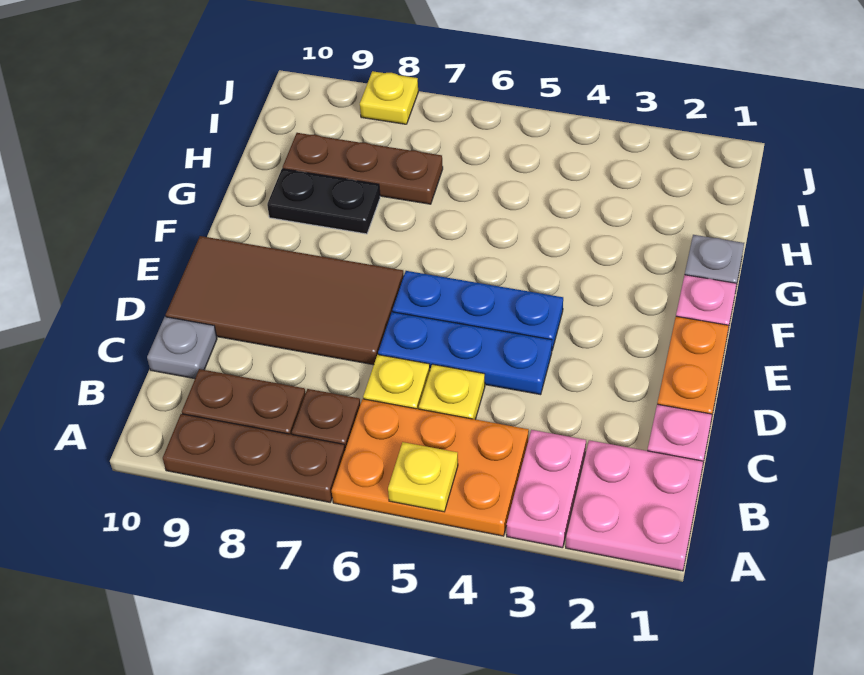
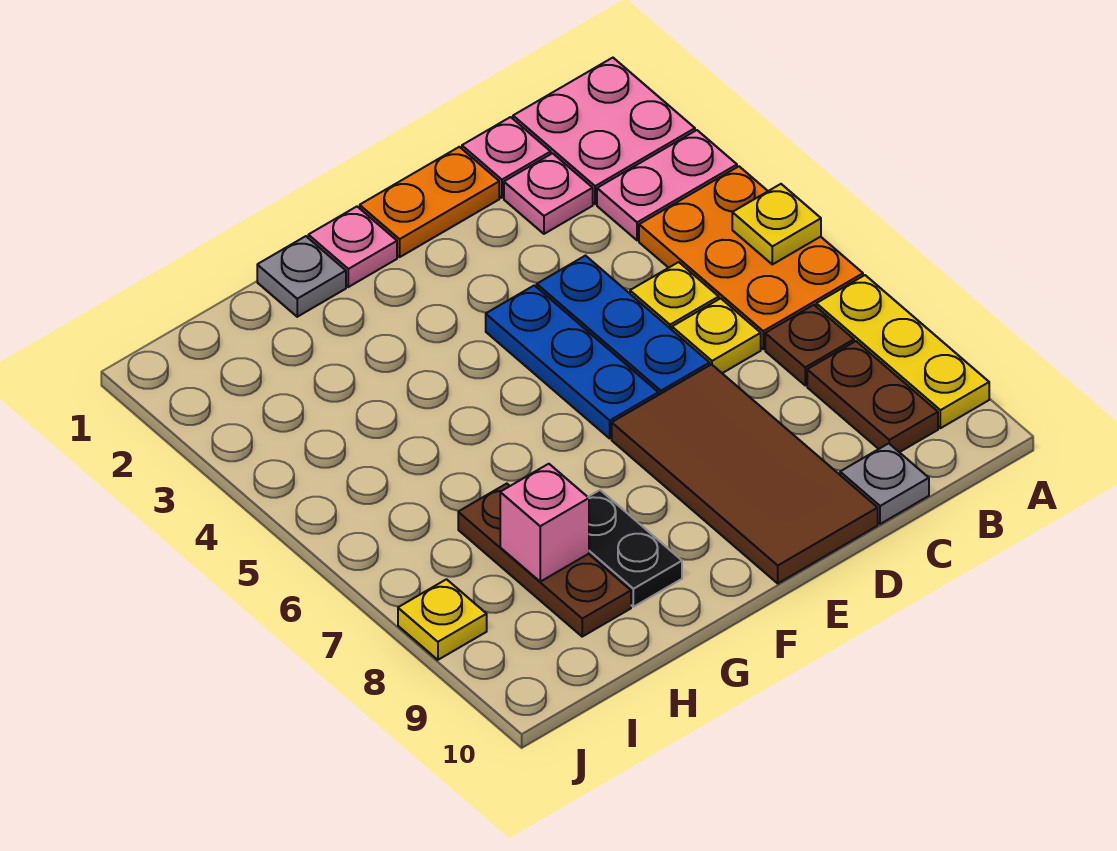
brown plate A7:A9 level 1 -> yellow plate A7:A9 level 1
none -> pink plate C2 level 1
none -> pink brick H8 level 2

